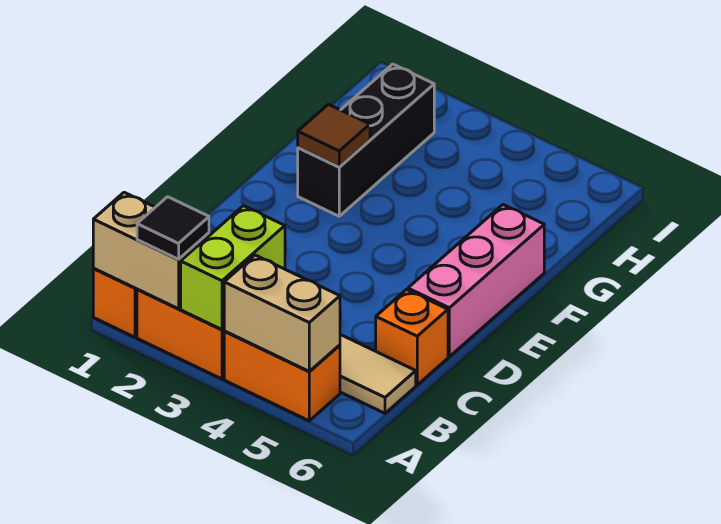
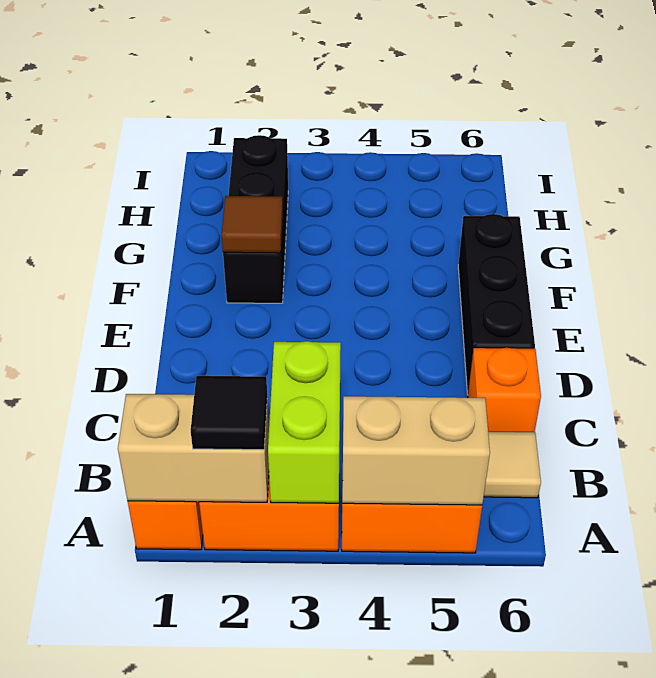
pink brick D6:F6 level 1 -> black brick D6:F6 level 1

